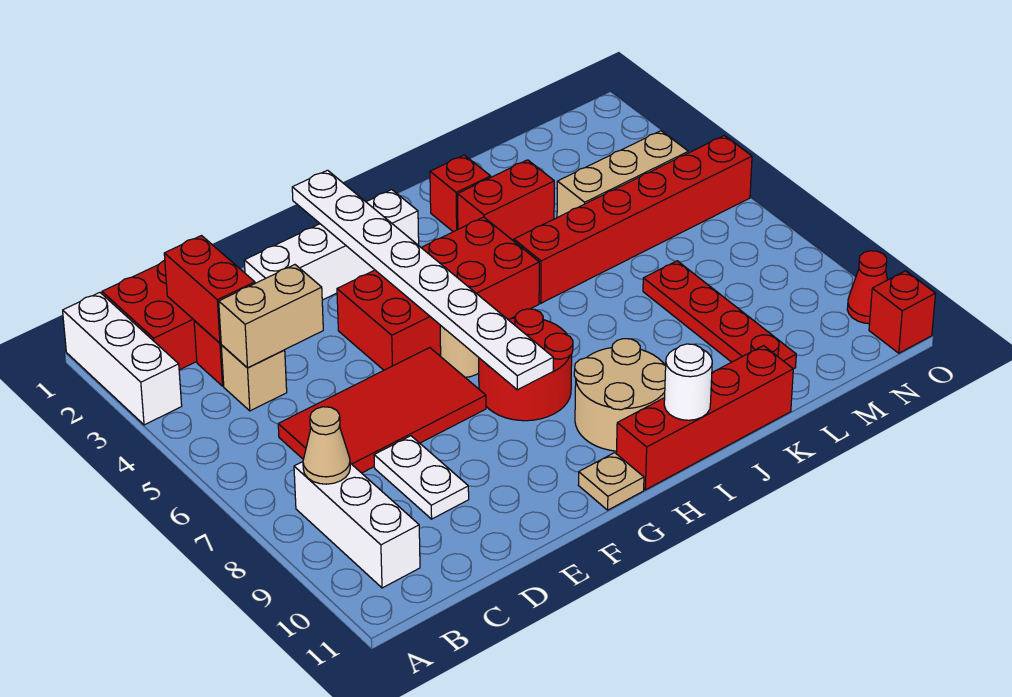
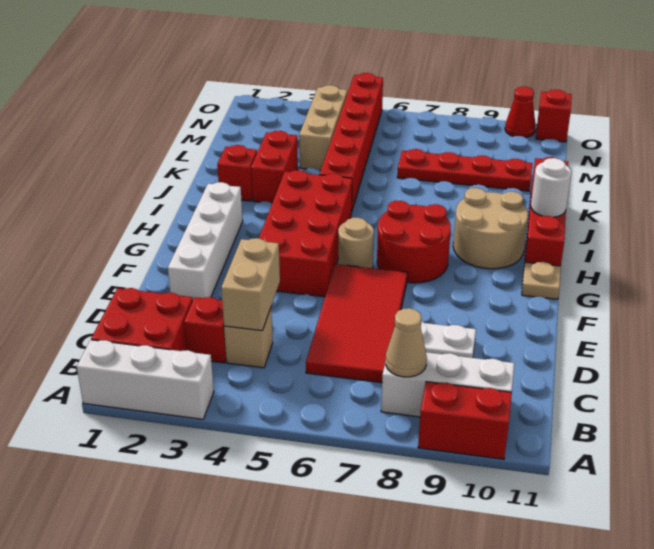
red brick C2:C3 level 2 -> red brick A9:A10 level 1
white plate G1:G8 level 2 -> none

